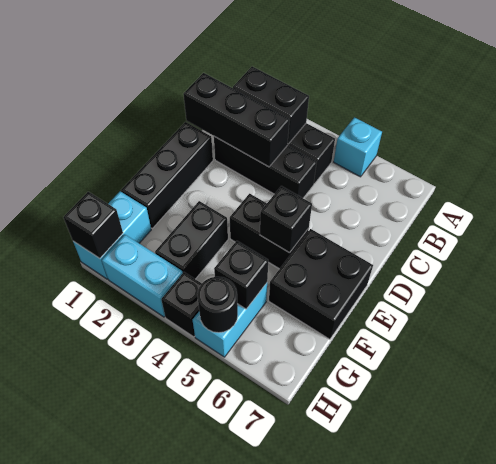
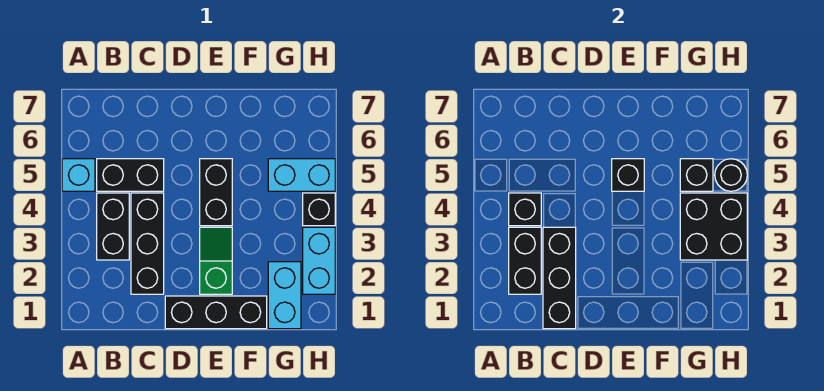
none -> green slope E2:E3 level 1 top 2
black brick E6:F7 level 1 -> black brick G3:H4 level 2
black brick F3:G3 level 1 -> black brick B5:C5 level 1
cyan brick G1:H1 level 1 -> cyan brick G1:G2 level 1
black brick H1 level 2 -> black brick B4 level 2

